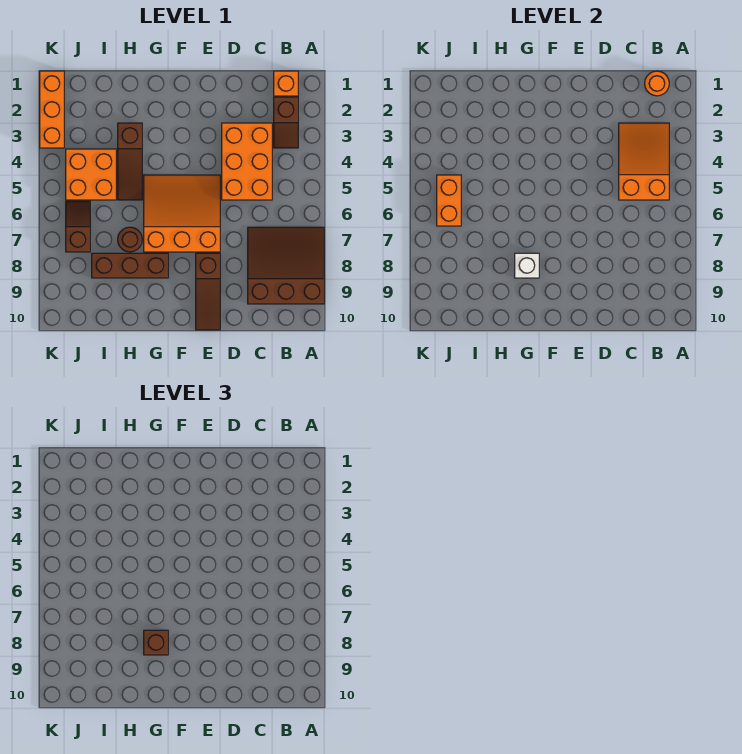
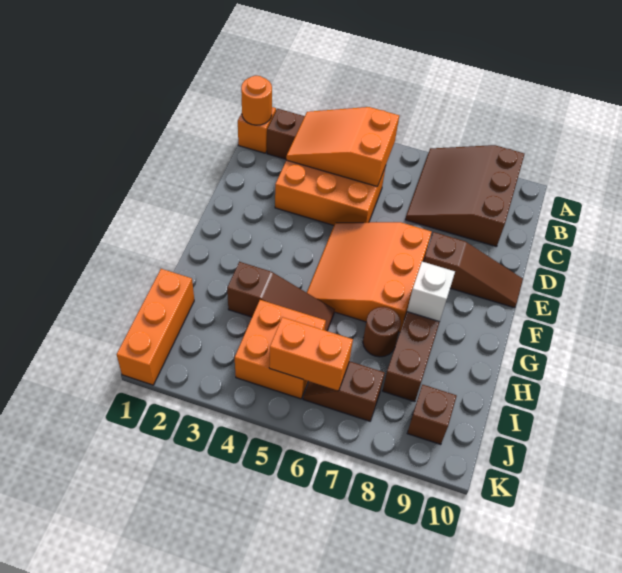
brown brick G8 level 3 -> brown brick J9 level 1
orange brick K1:K3 level 1 -> orange brick I1:K1 level 1

